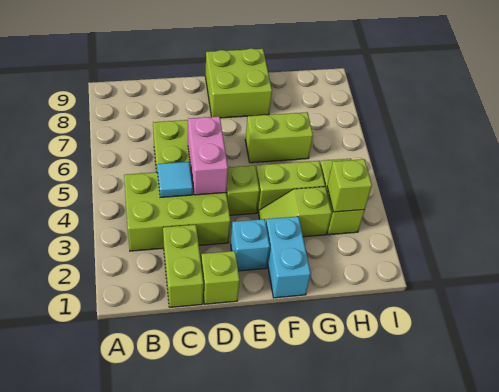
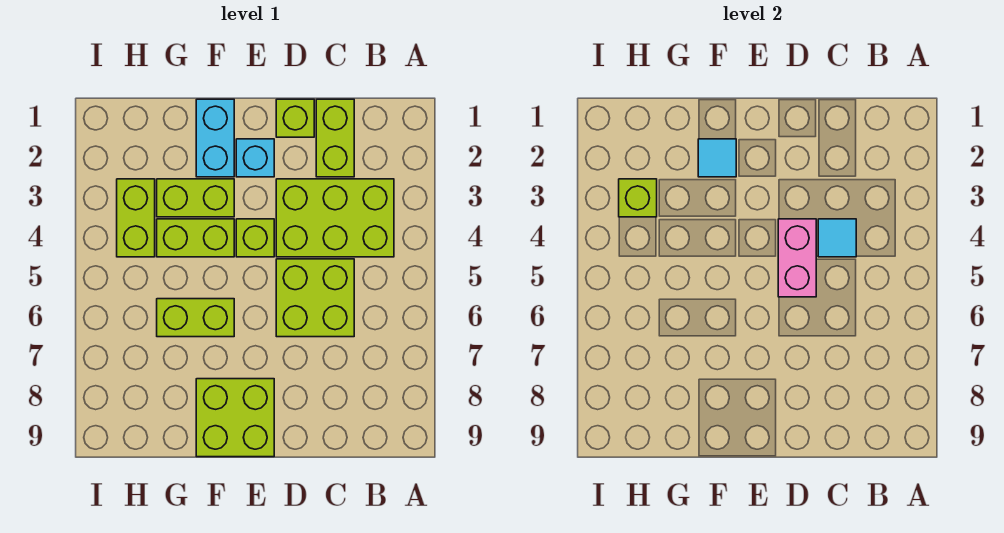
none -> cyan tile F2 level 2
lime slope F3:G3 level 1 top G -> lime brick F3:G3 level 1

